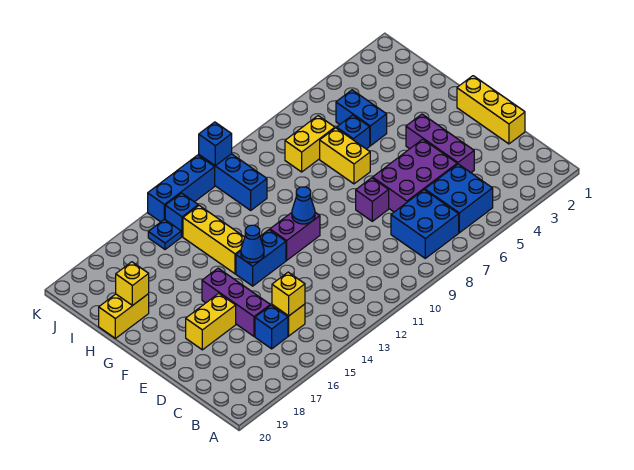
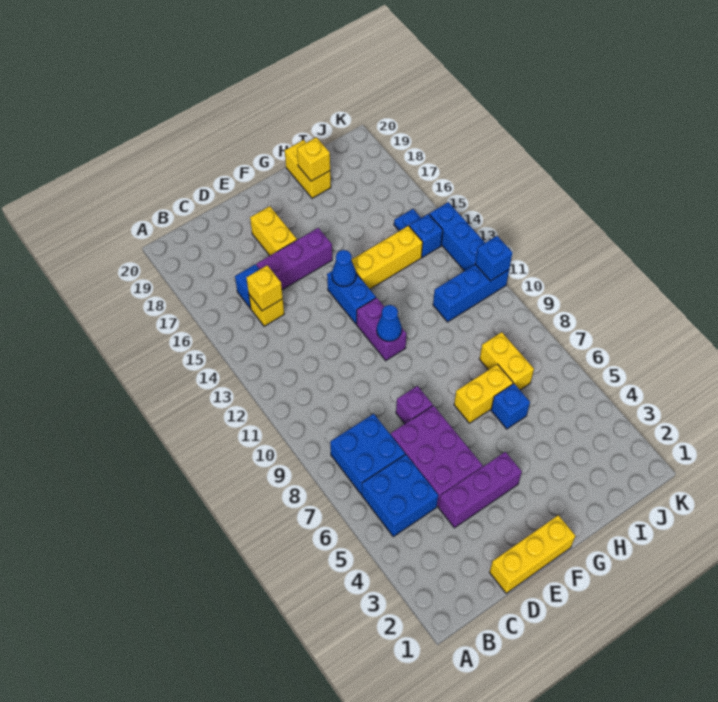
blue brick H5:I5 level 1 -> none

